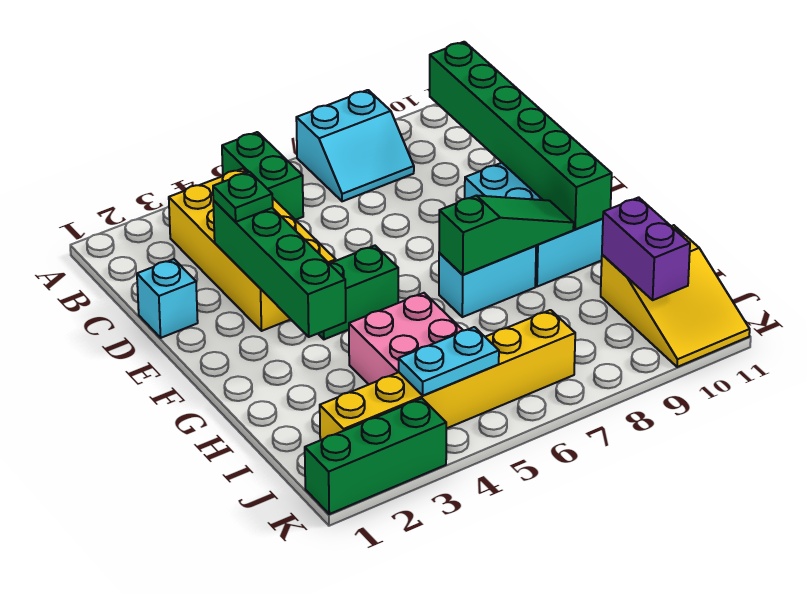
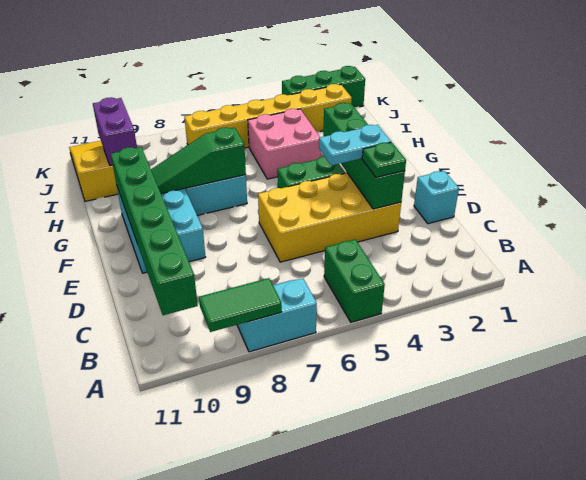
none -> green tile A8:A9 level 2
yellow brick B3:E4 level 1 -> yellow brick D3:E6 level 1
cyan plate J4:J5 level 2 -> cyan plate E3:E4 level 3

